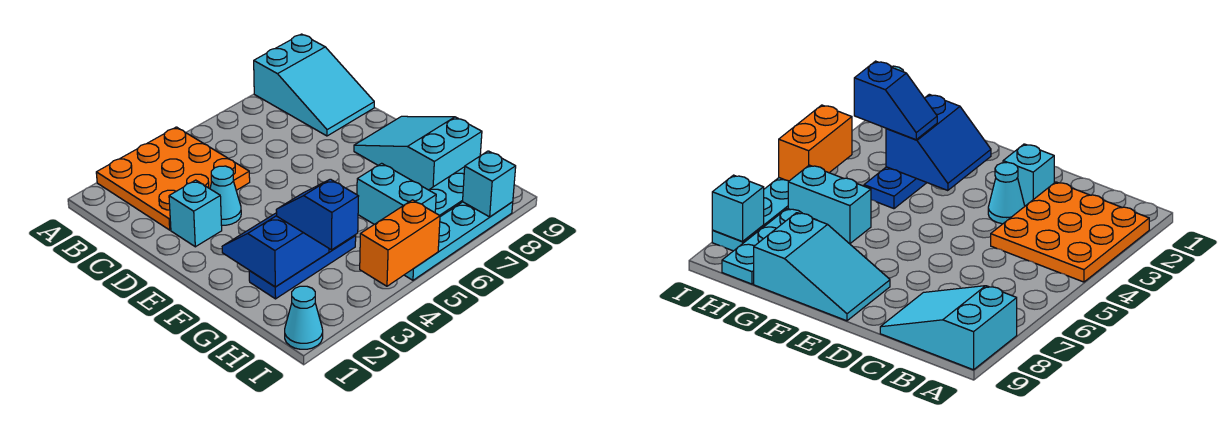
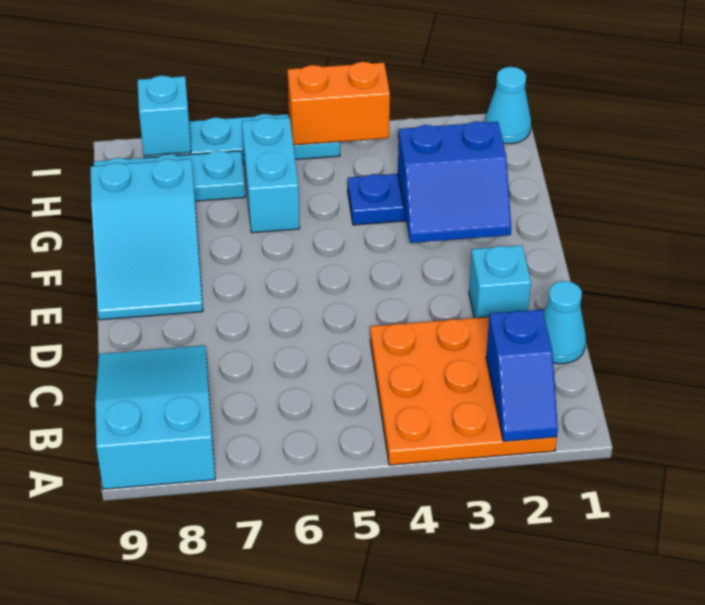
cyan cone D3 level 1 -> cyan cone C1 level 1
blue slope G3:H3 level 3 top H -> blue slope A2:B2 level 2 top B

